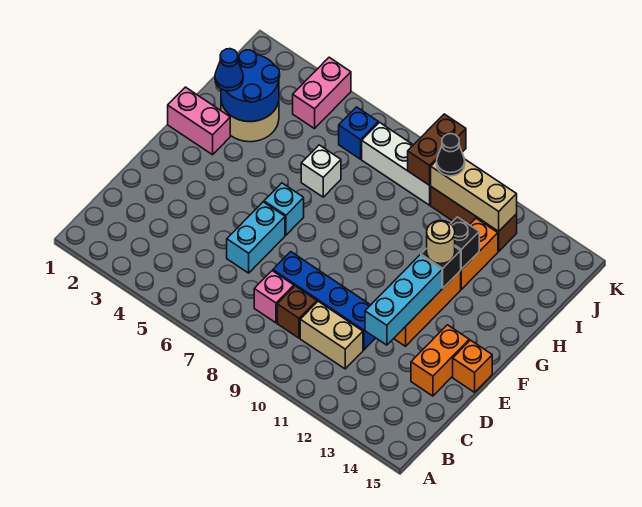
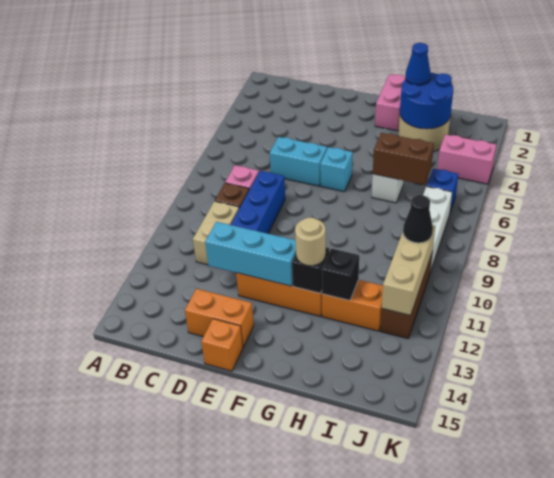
brown brick J9:K9 level 2 -> brown brick H6:I6 level 2

